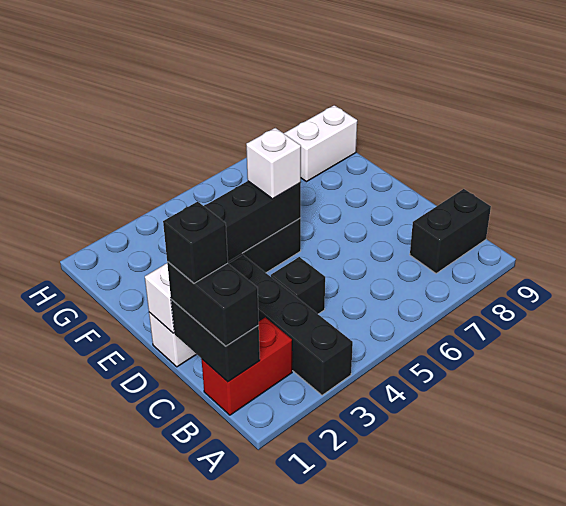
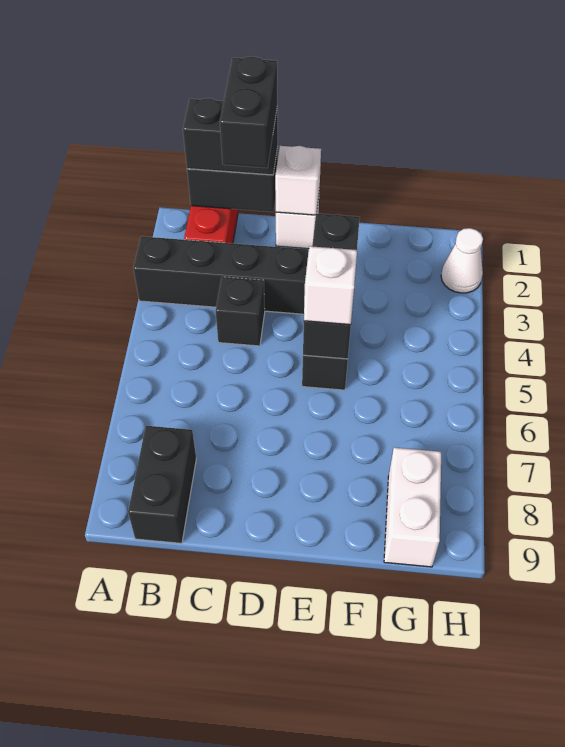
black brick C1 level 4 -> black brick C1:C2 level 4
none -> white cone H2 level 1

